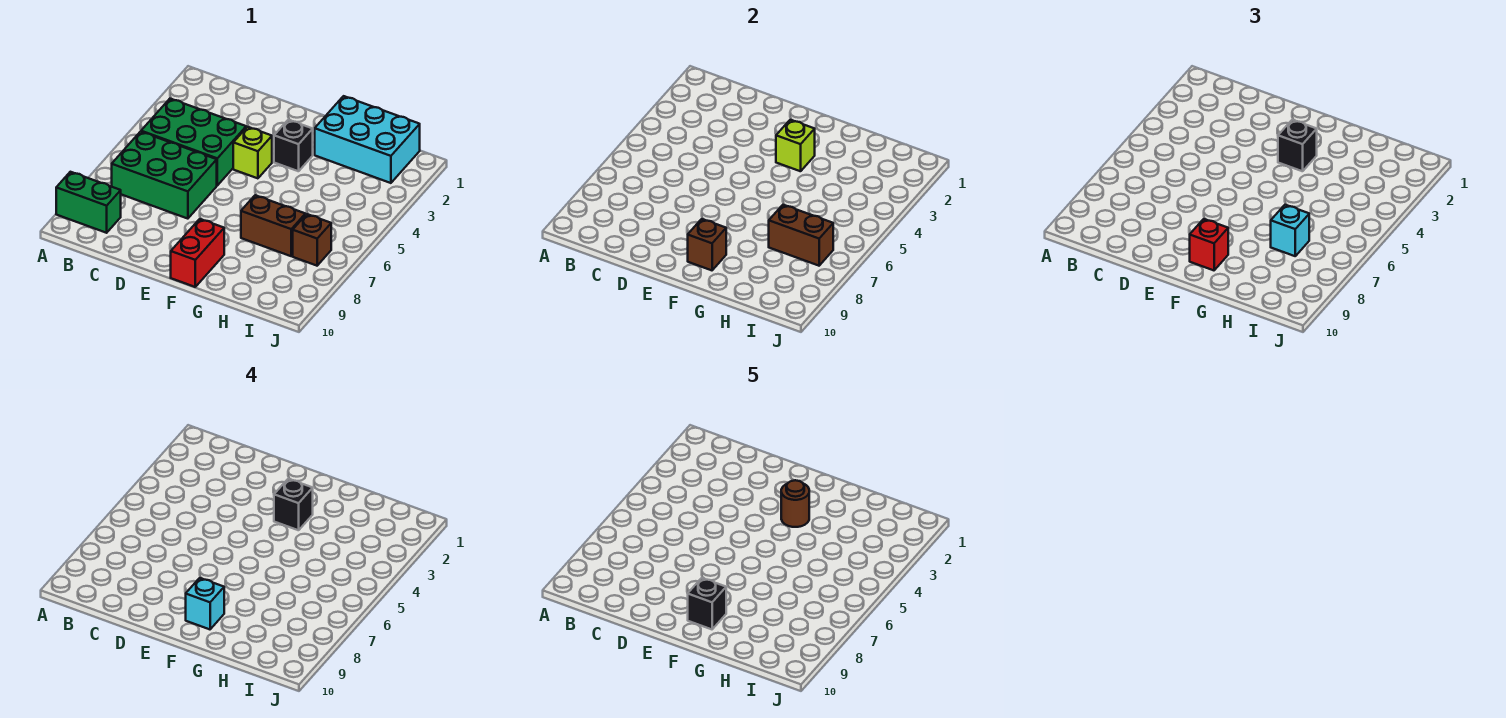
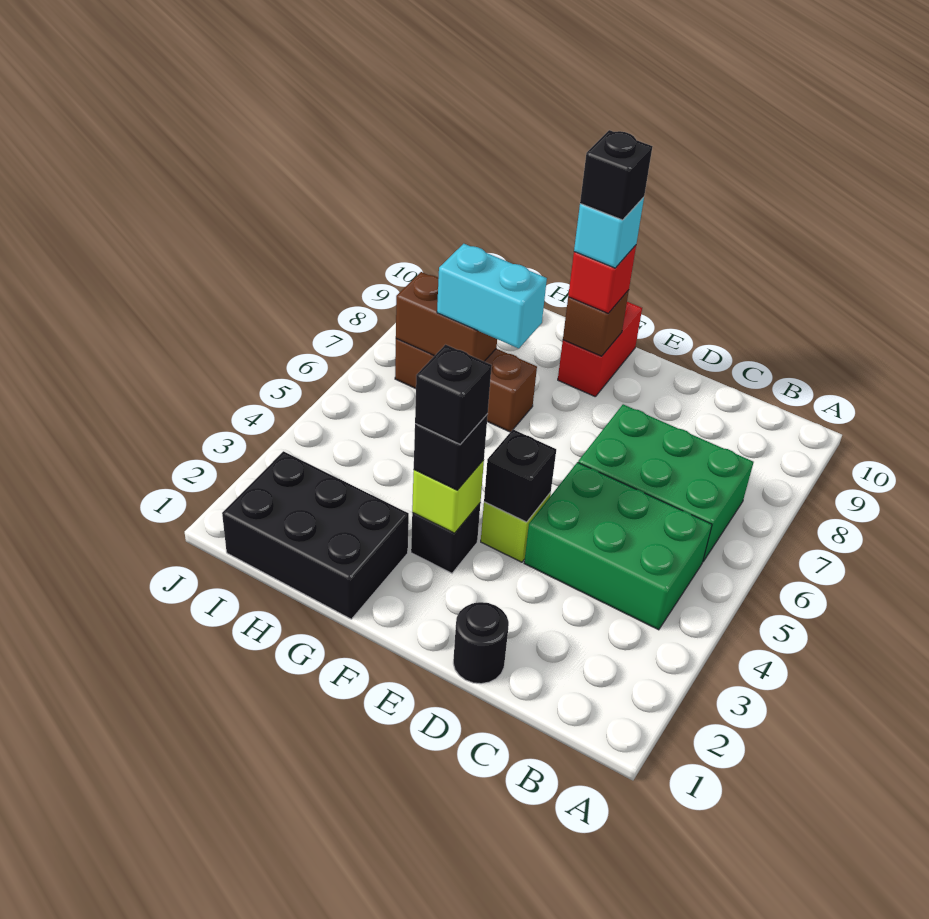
green brick A9:B9 level 1 -> none
none -> black round brick D1 level 1
none -> black brick E4 level 2
brown round brick F3 level 5 -> none
cyan brick G1:I2 level 1 -> black brick G1:I2 level 1
cyan brick H7 level 3 -> cyan brick G7:H7 level 3

